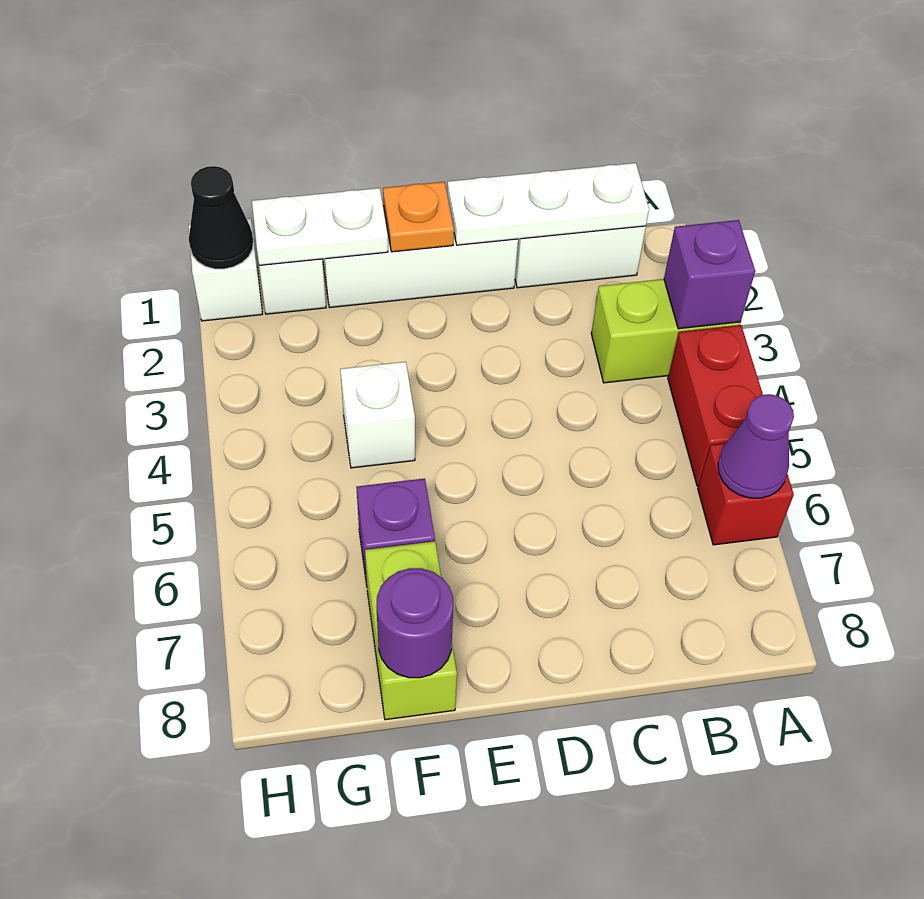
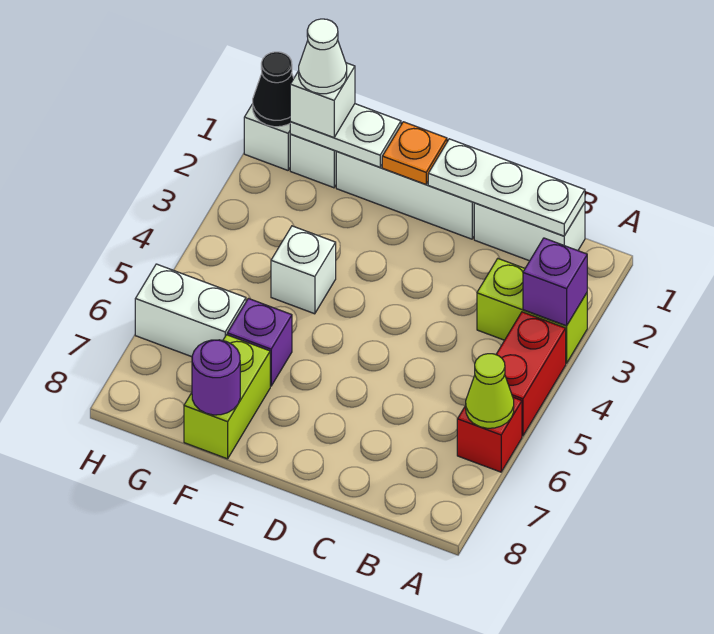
purple cone A6 level 2 -> lime cone A6 level 2
none -> white brick G1 level 3
none -> white cone G1 level 4
none -> white brick G6:H6 level 1

